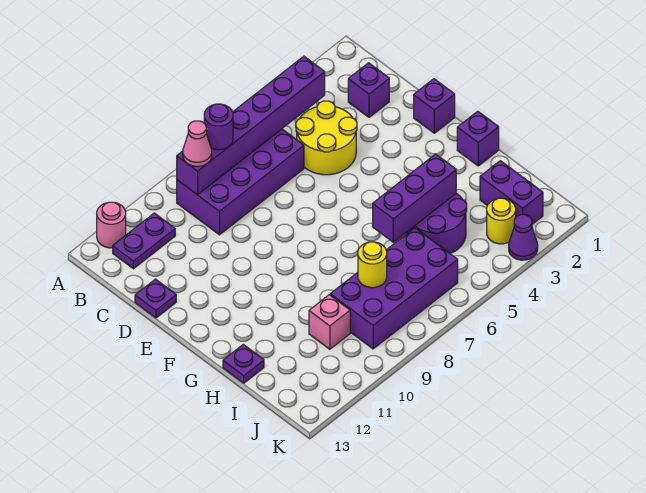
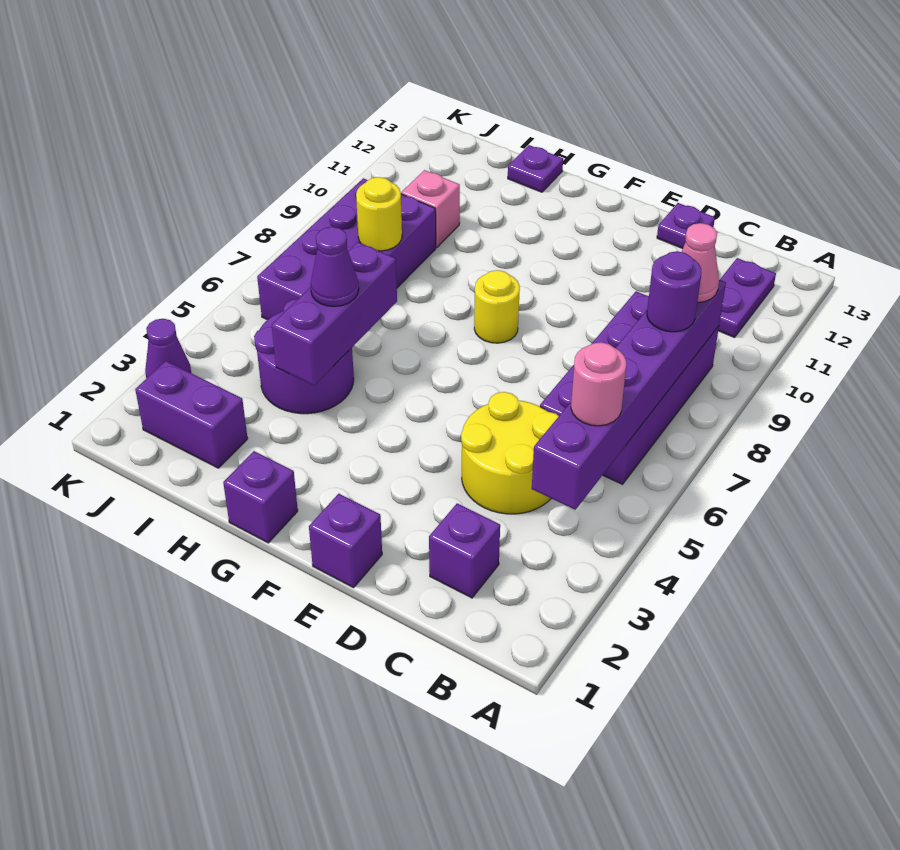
pink round brick A12 level 1 -> pink round brick B5 level 3
none -> purple cone H5 level 3
yellow round brick J3 level 1 -> yellow round brick F8 level 1

